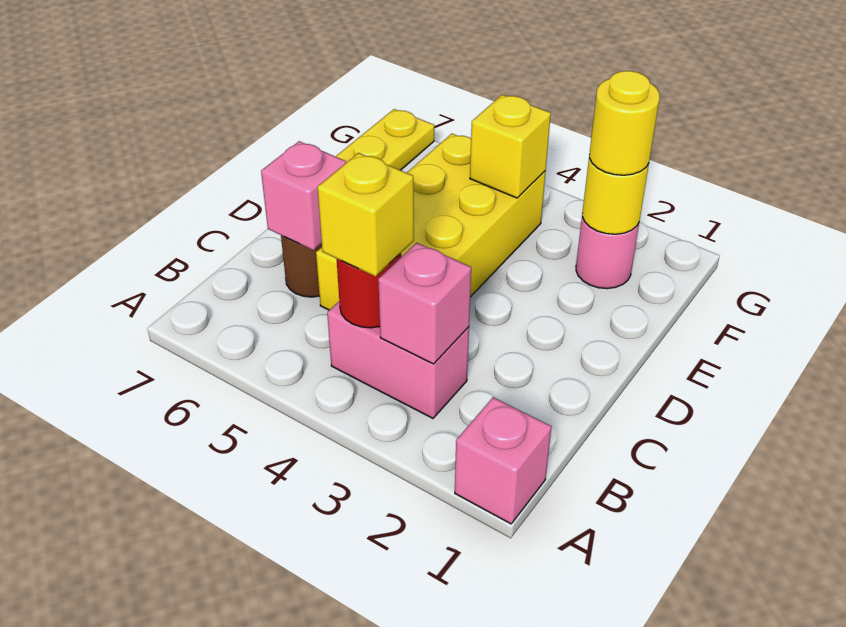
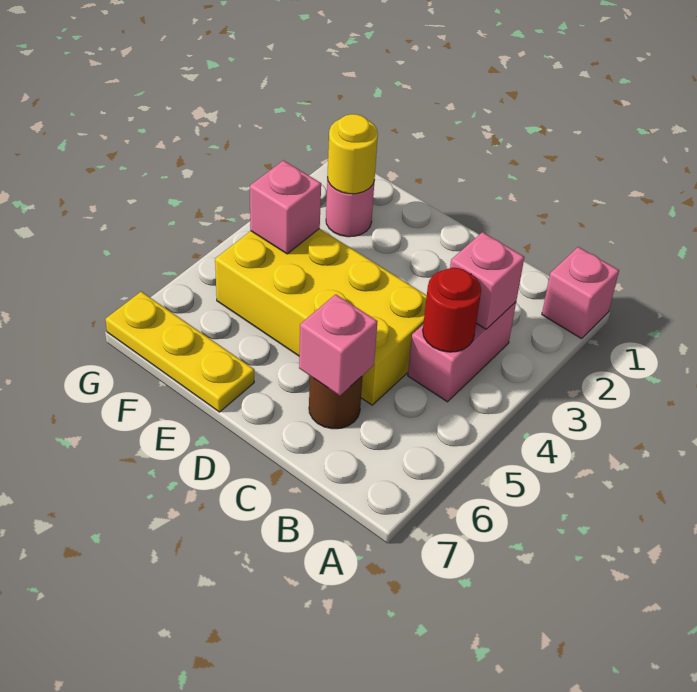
yellow brick B4 level 3 -> none
yellow round brick F2 level 3 -> none
yellow brick F4 level 2 -> pink brick F4 level 2

